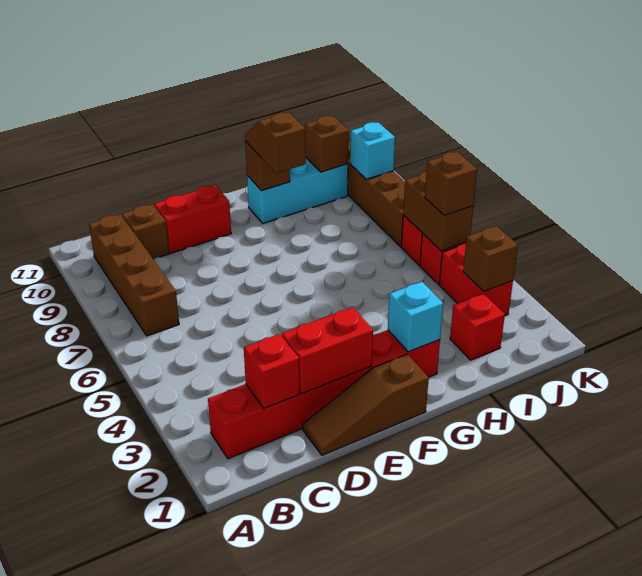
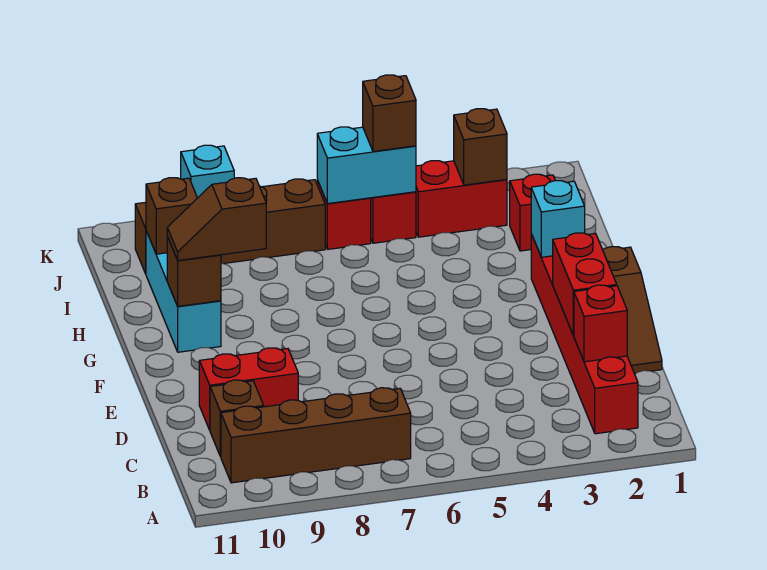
red brick D10:E10 level 1 -> red brick D9:D10 level 1
brown brick J5:J6 level 2 -> cyan brick J5:J6 level 2

